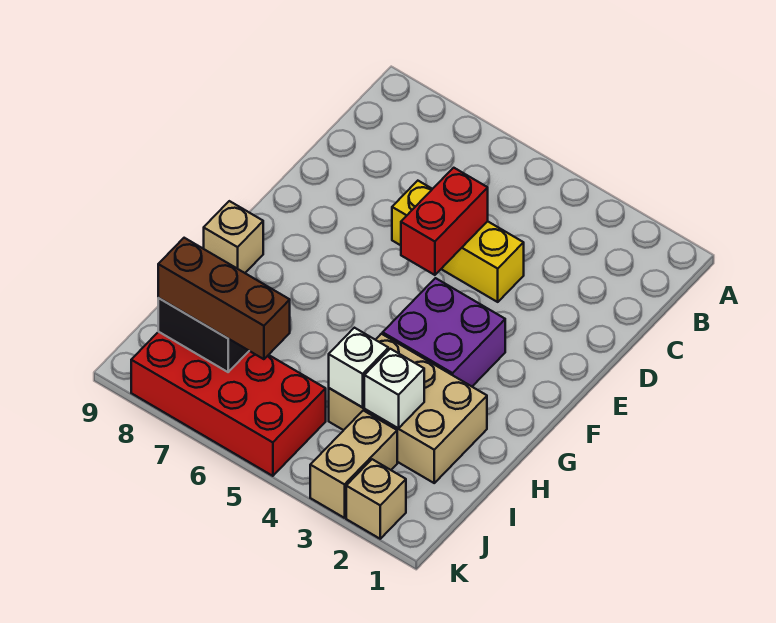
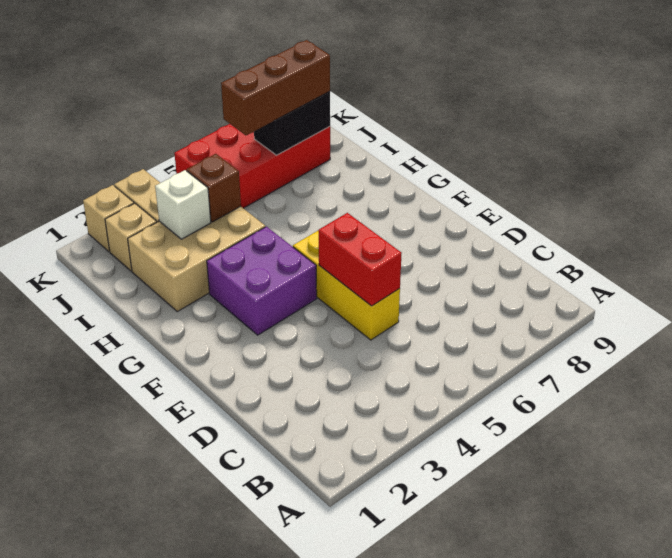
yellow brick D4:D6 level 1 -> yellow brick D5:F5 level 1
tan brick G9 level 1 -> tan brick J2 level 1
white brick I4 level 2 -> brown brick I4 level 2

